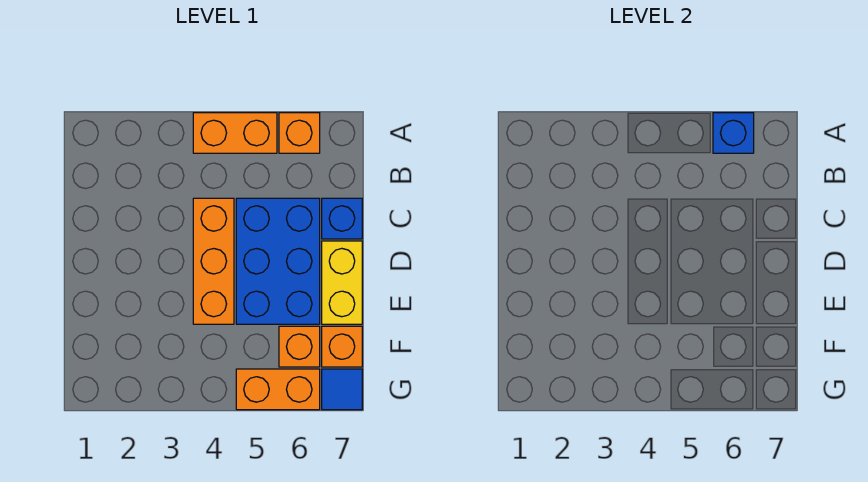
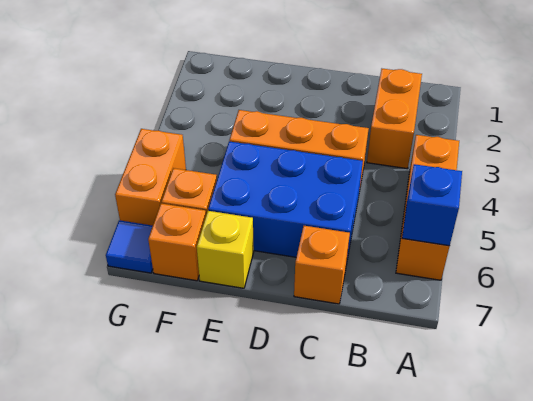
none -> orange brick B2:B3 level 1
blue brick C7 level 1 -> orange brick C7 level 1
yellow brick D7:E7 level 1 -> yellow brick E7 level 1

